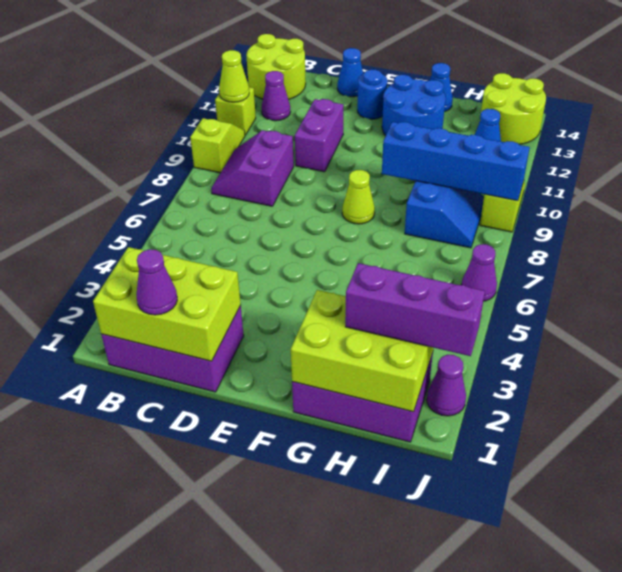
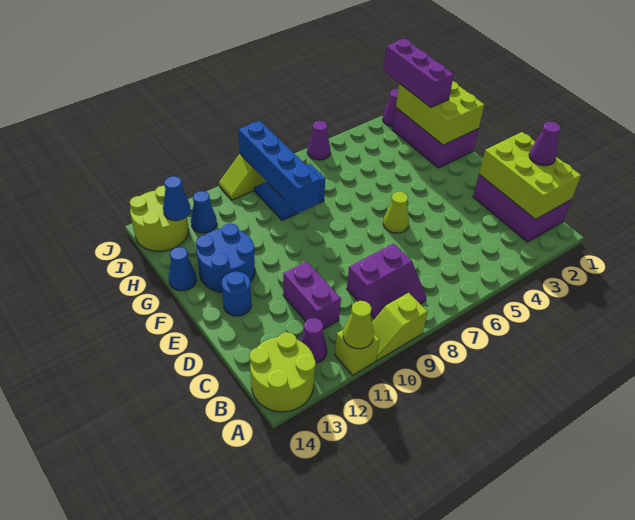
purple brick D10:D11 level 1 -> purple brick C11:D11 level 1
blue cone D14 level 1 -> blue cone I13 level 2
lime cone F8 level 1 -> lime cone E6 level 1

